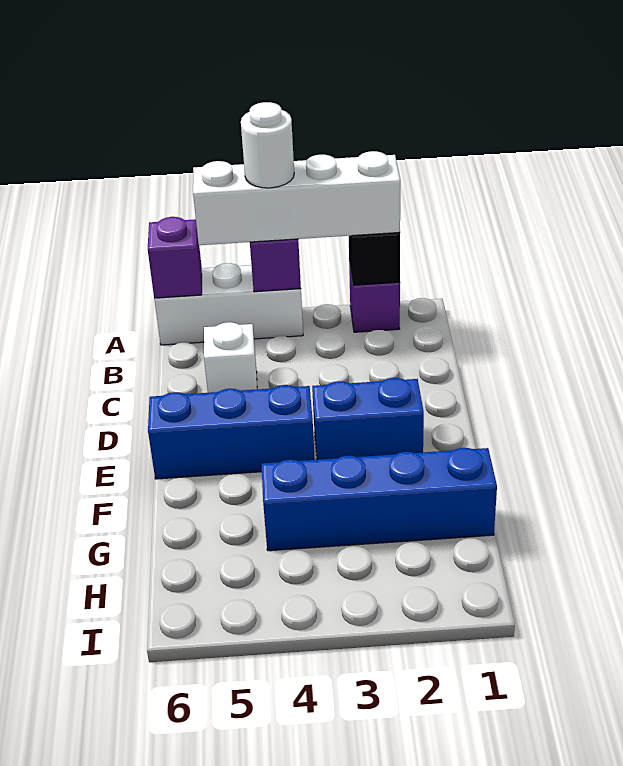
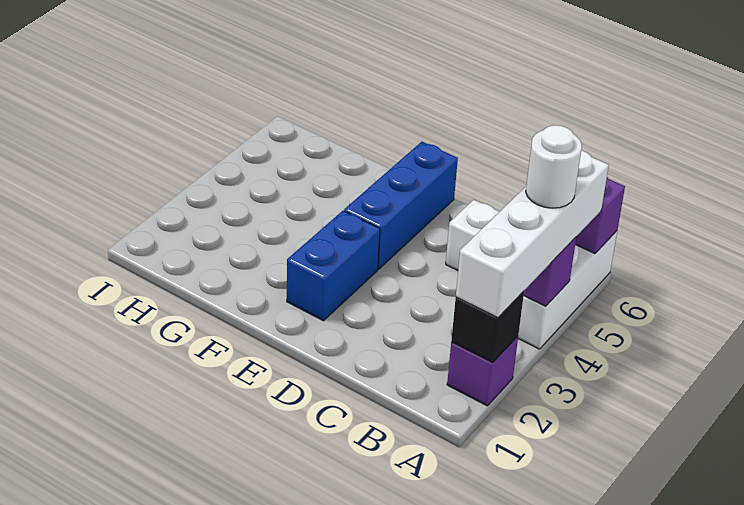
blue brick G1:G4 level 1 -> none

